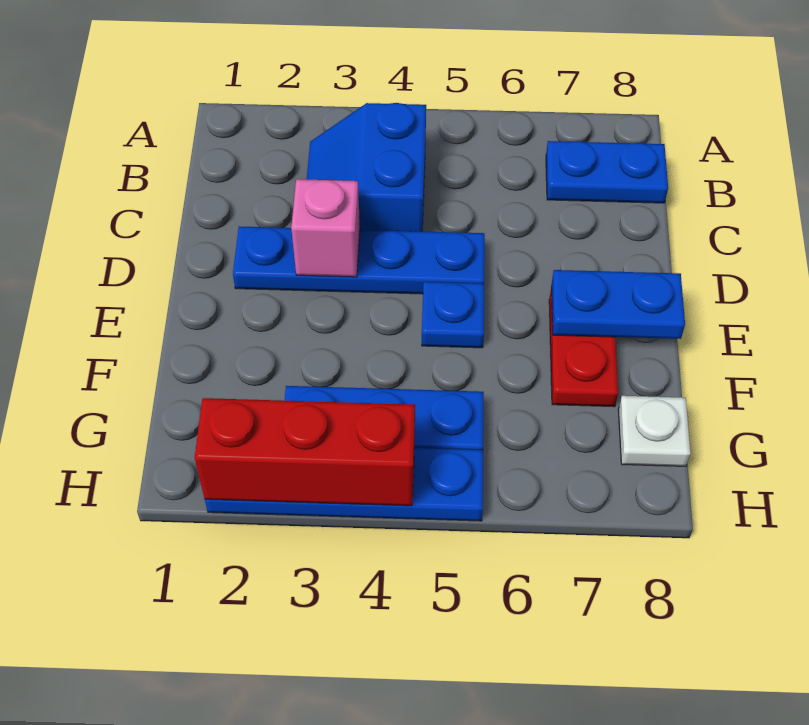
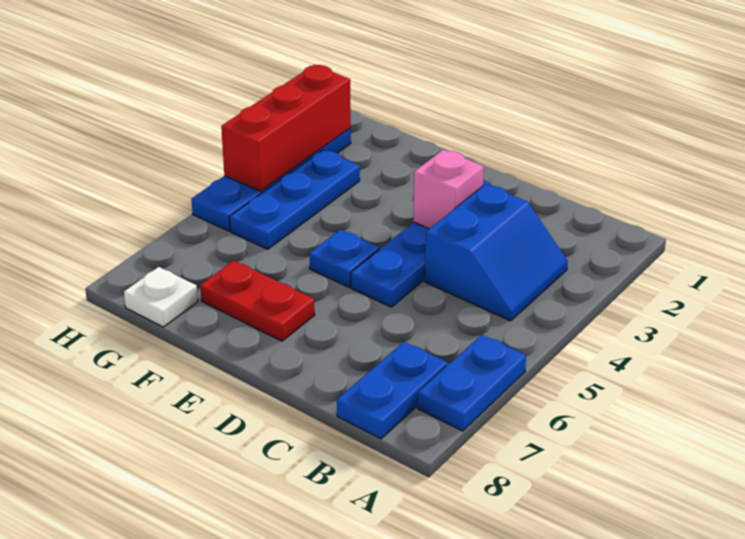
blue slope B3:C4 level 1 top 4 -> blue slope B3:C4 level 1 top C
blue plate E7:E8 level 2 -> blue plate A6:A7 level 1

